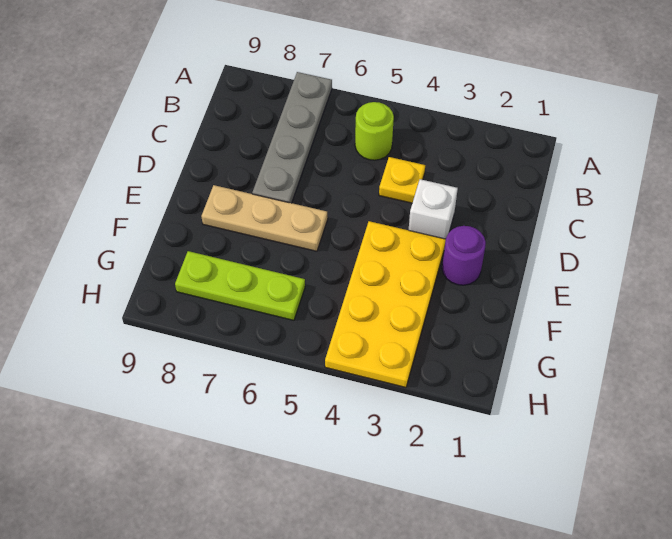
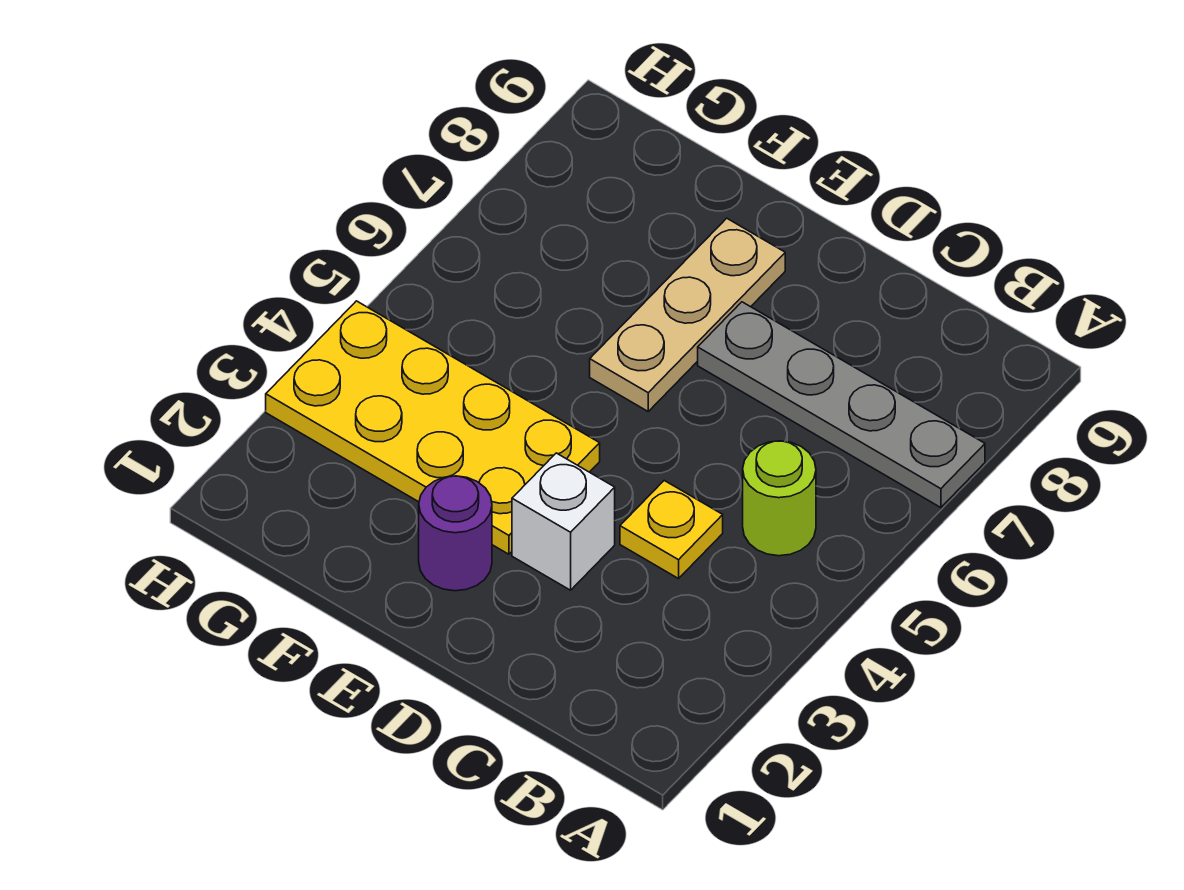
lime plate G6:G8 level 1 -> none

